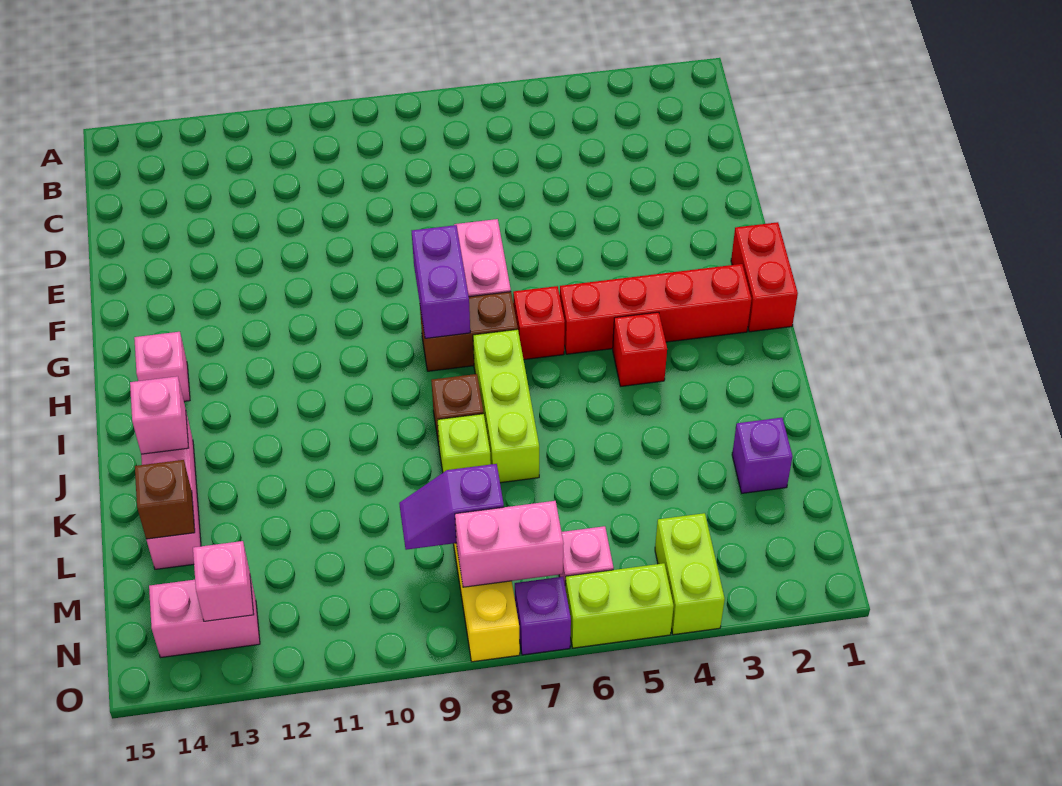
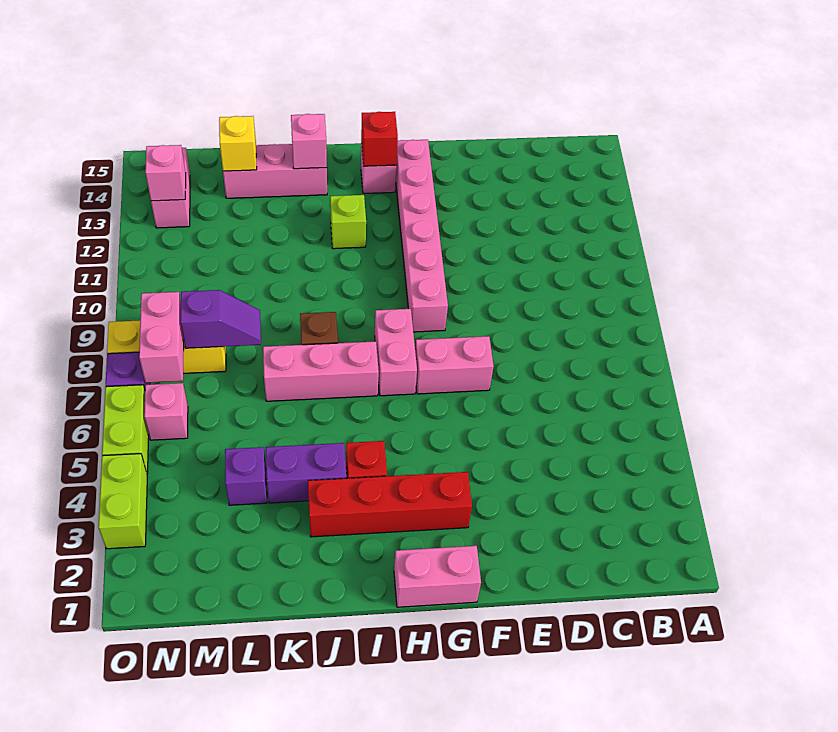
red brick G1:H1 level 1 -> pink brick G1:H1 level 1
purple brick G8:H8 level 2 -> purple brick J4:K4 level 1
none -> pink brick G9:G14 level 1
red brick H2:H5 level 1 -> red brick G3:J3 level 1
red brick H6 level 1 -> red brick H14 level 2
brown brick H7:H8 level 1 -> pink brick H7:H8 level 1
lime brick I7:K7 level 1 -> pink brick I7:K7 level 1
lime brick K8 level 1 -> lime brick I12 level 1
purple brick L2 level 1 -> purple brick L4 level 1
brown brick L14 level 2 -> yellow brick L14 level 2
purple slope M8:M9 level 2 top 8 -> purple slope L8:M8 level 2 top M
lime brick N4:O4 level 1 -> lime brick O3:O4 level 1

